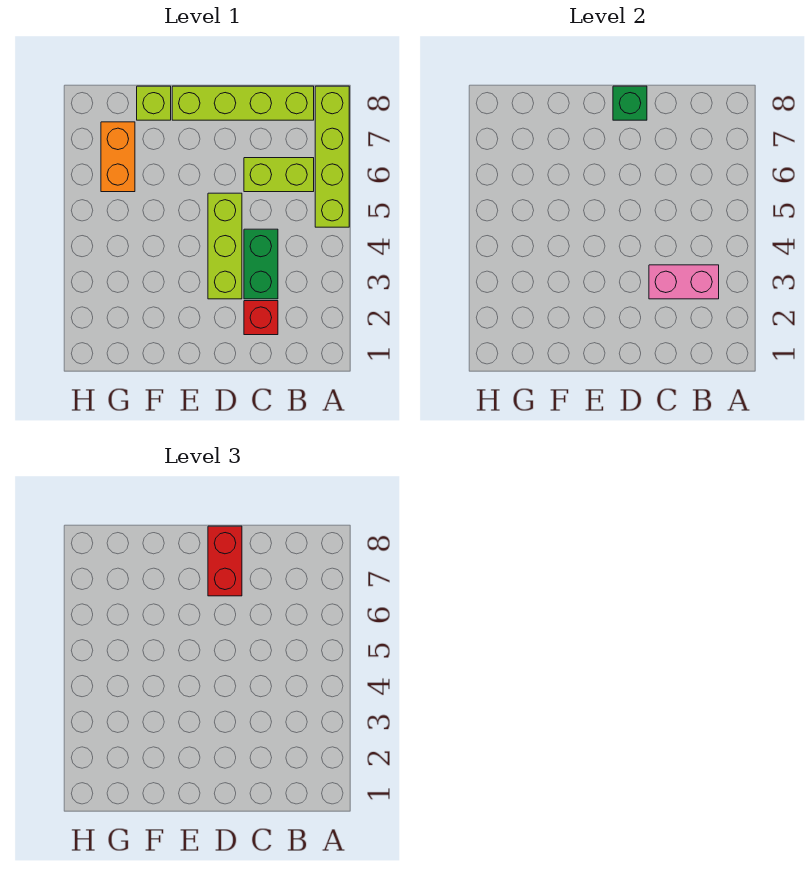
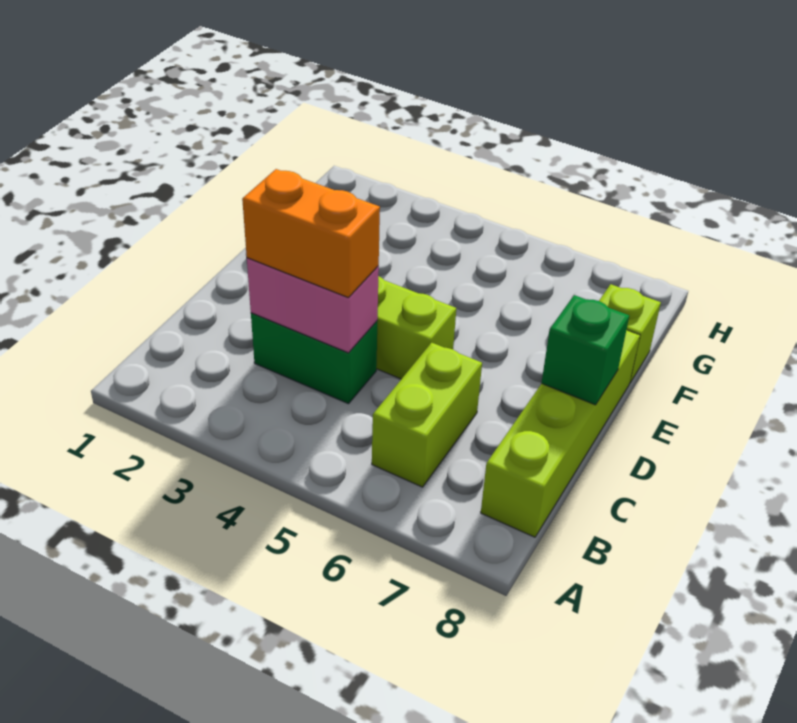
lime brick A5:A8 level 1 -> none
pink brick B3:C3 level 2 -> pink brick C3:C4 level 2
red brick C2 level 1 -> none
red brick D7:D8 level 3 -> none
orange brick G6:G7 level 1 -> orange brick C3:C4 level 3

